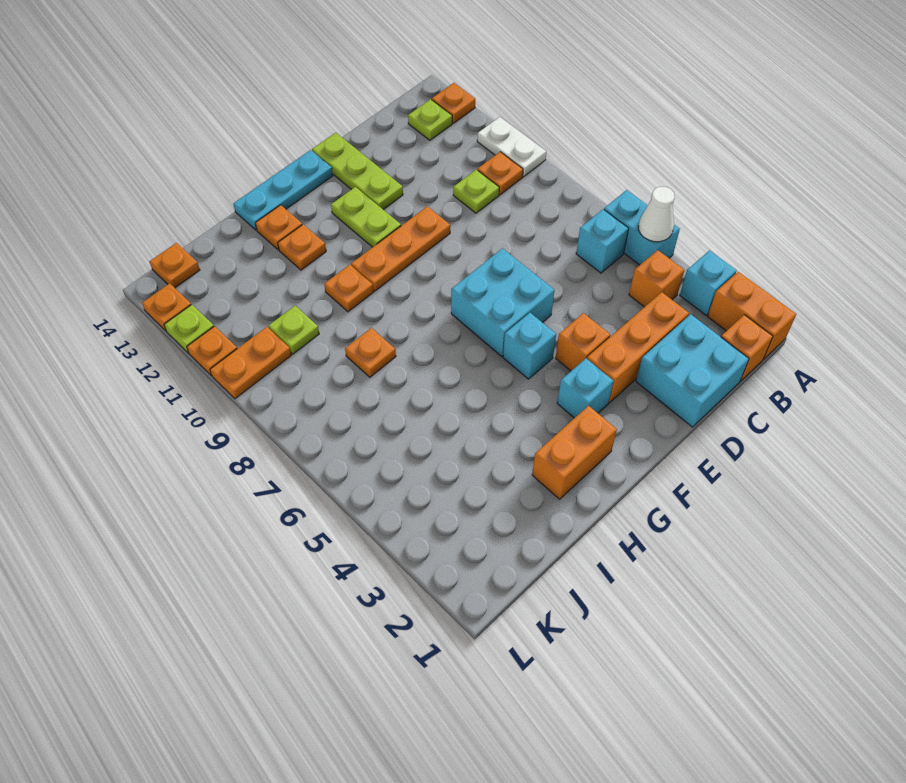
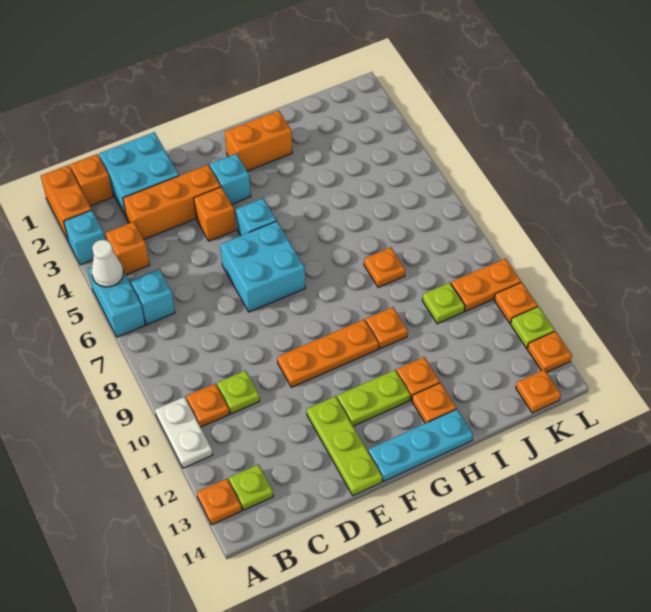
lime plate F11:F12 level 1 -> lime plate F12:G12 level 1

